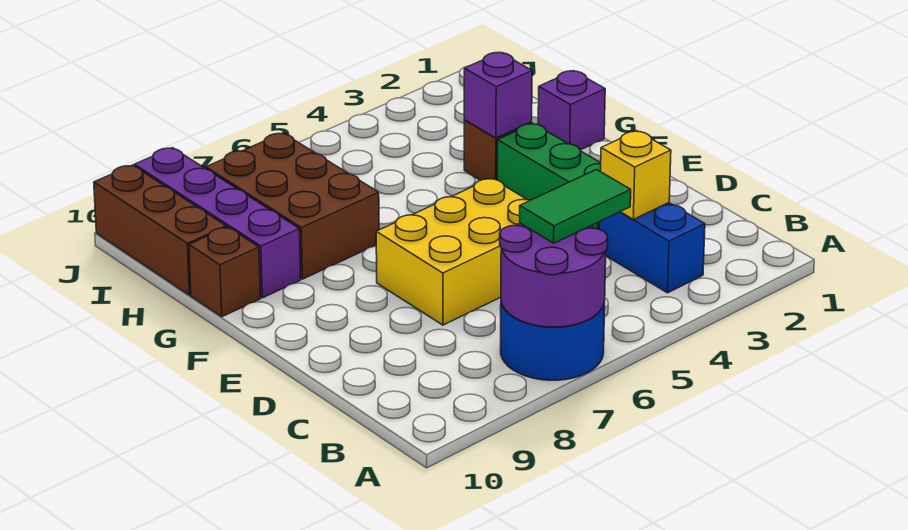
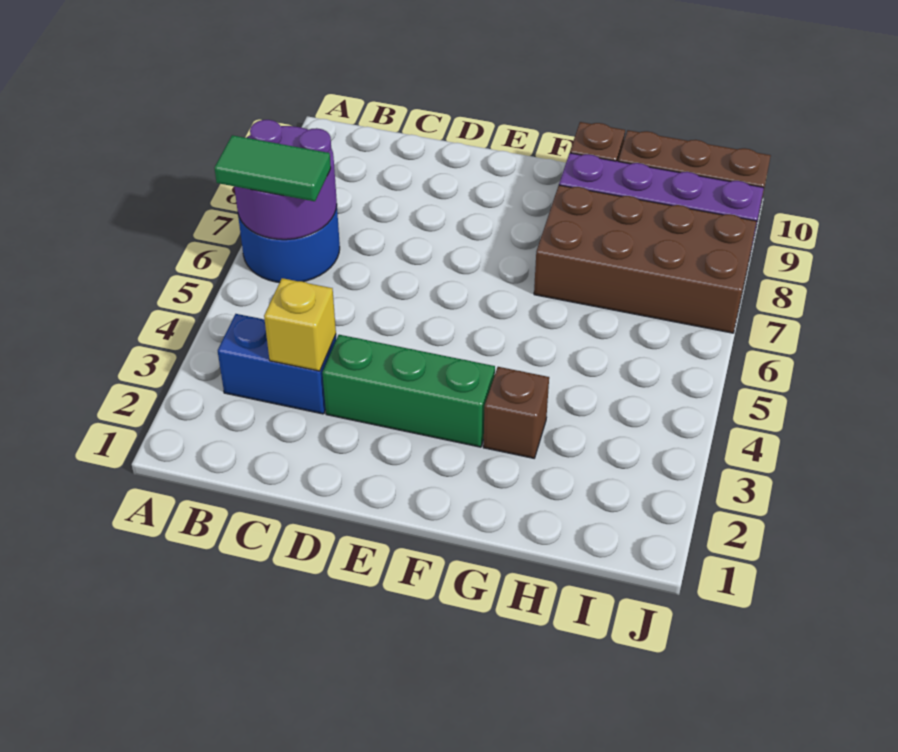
green tile B5:B6 level 3 -> green tile A6:B6 level 3
yellow brick D5:E7 level 1 -> none
purple brick G1 level 1 -> none
purple brick G3 level 2 -> none
brown brick G7:I8 level 1 -> brown brick G7:J8 level 1

